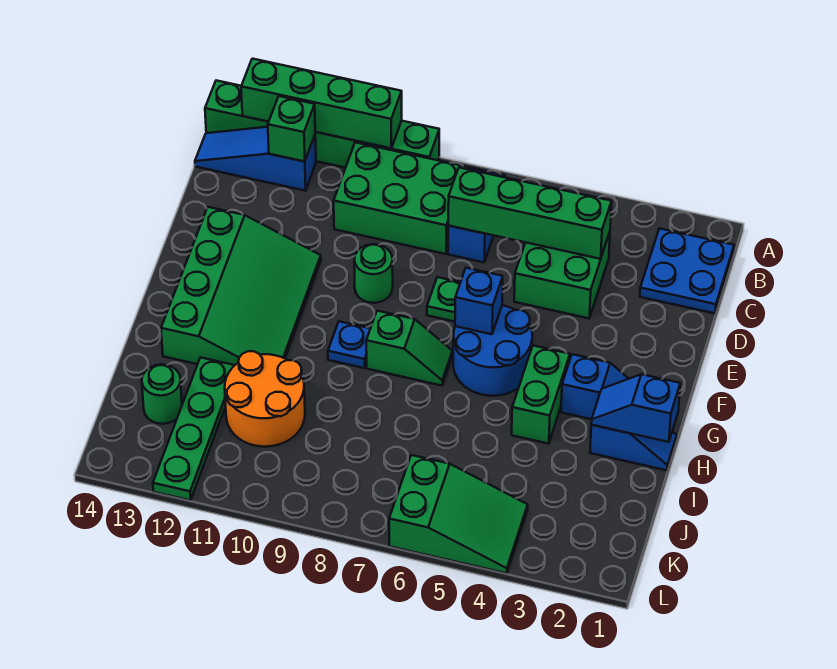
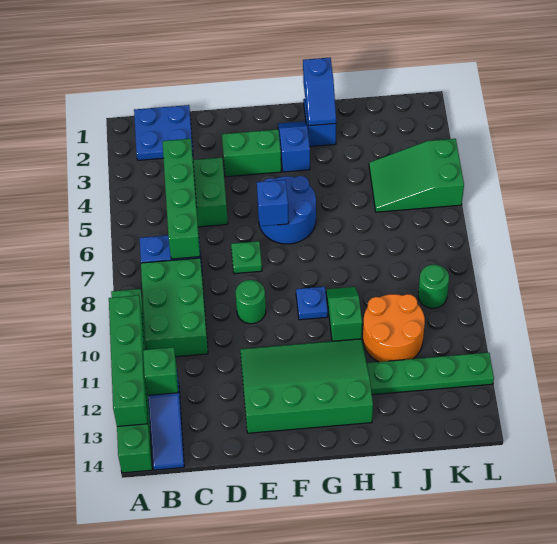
green brick G4:H4 level 1 -> green brick E3:F3 level 1
green slope G7:G8 level 1 top 8 -> green slope H9:H10 level 1 top 10
green round brick J13 level 1 -> green round brick K9 level 1
green slope K4:L6 level 1 top 6 -> green slope J4:L5 level 1 top L

